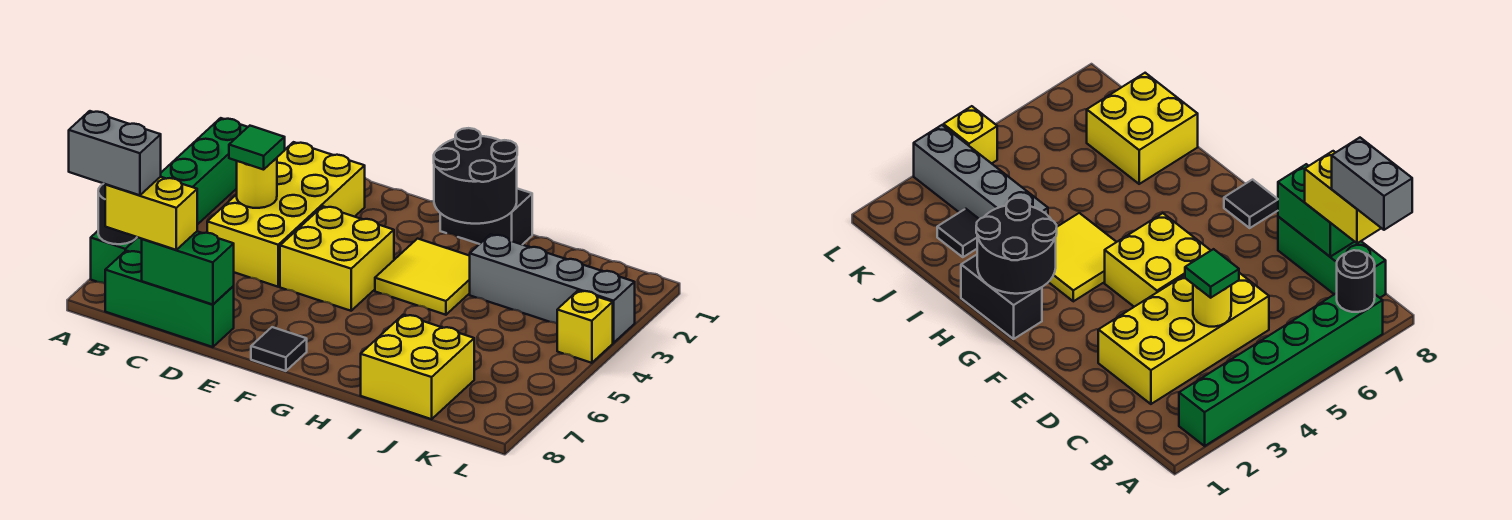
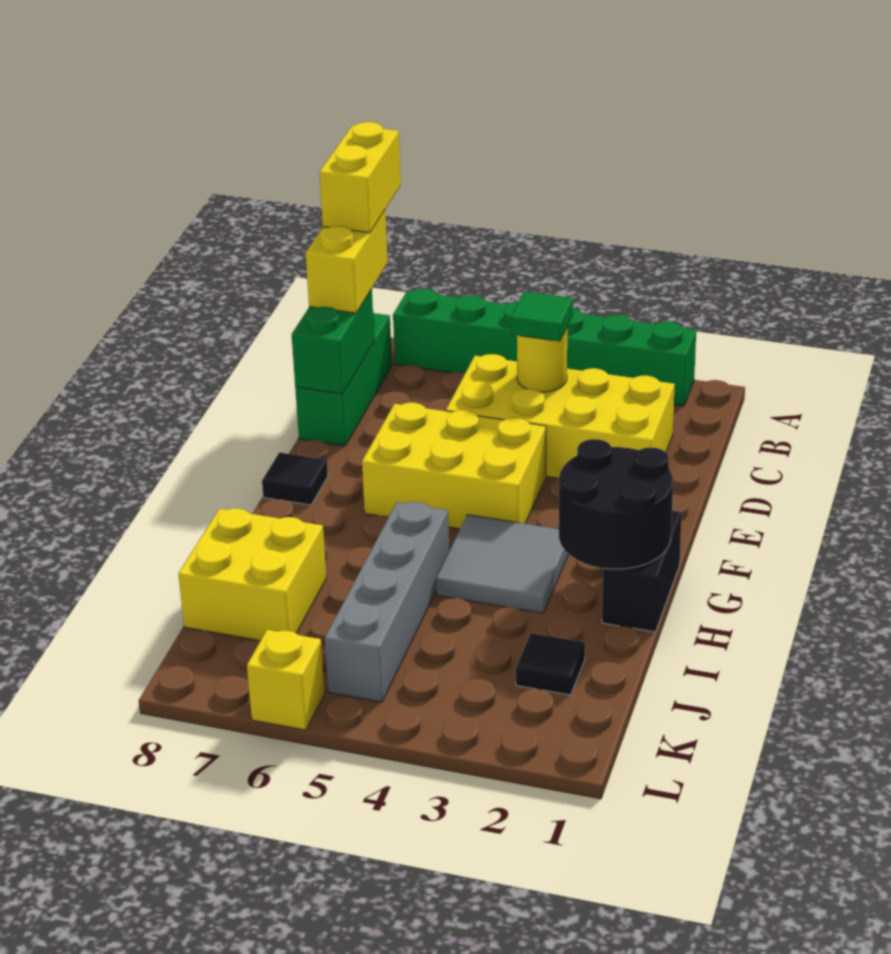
black round brick A7 level 2 -> none
grey brick A8:B8 level 4 -> yellow brick A8:B8 level 4
yellow brick E4:F5 level 1 -> yellow brick E4:F6 level 1
yellow tile G3:H4 level 1 -> grey tile G3:H4 level 1
grey brick I3:L3 level 1 -> grey brick H5:K5 level 1
yellow brick L4 level 1 -> yellow brick L6 level 1

